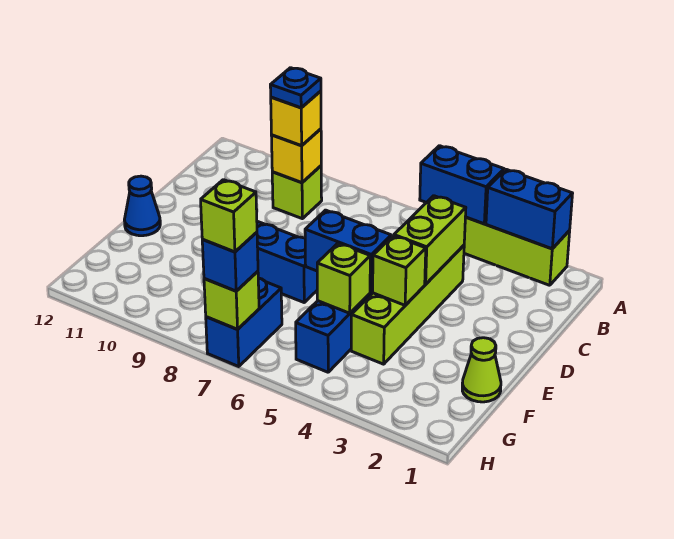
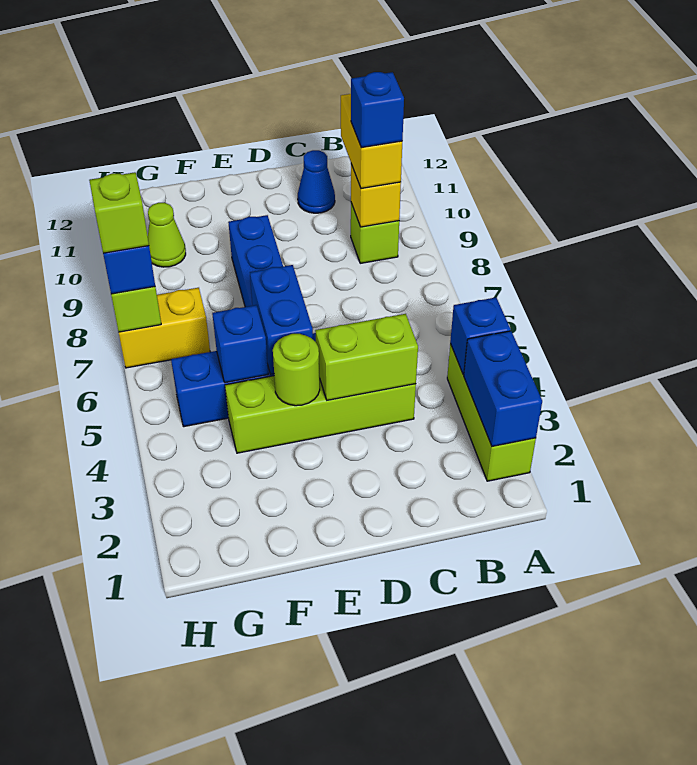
blue brick A4:A5 level 2 -> blue brick A4 level 2
yellow brick B9 level 3 -> yellow brick B9:B10 level 3
blue plate B9 level 4 -> blue brick B9 level 4
lime brick E4 level 2 -> lime round brick E4 level 2
blue cone E12 level 1 -> blue cone C11 level 1
lime cone F1 level 1 -> lime cone G10 level 1
lime brick F5 level 2 -> blue brick F5 level 2
blue brick G7:H7 level 1 -> yellow brick G7:H7 level 1

